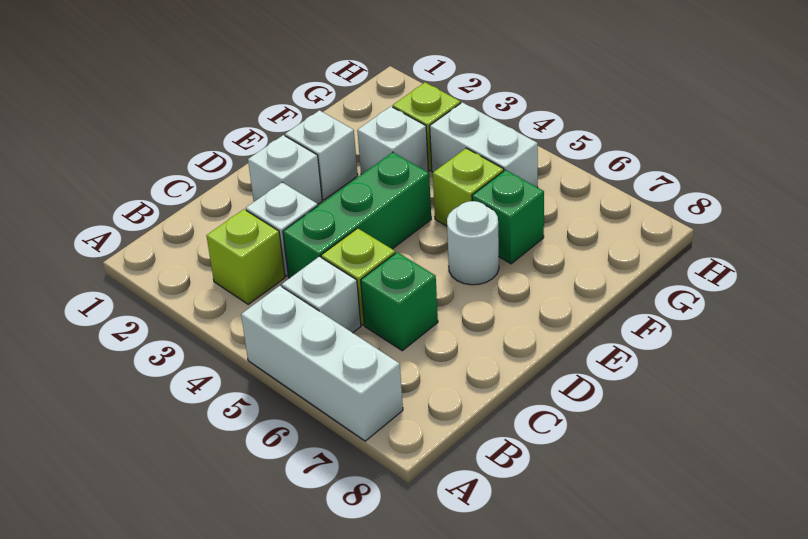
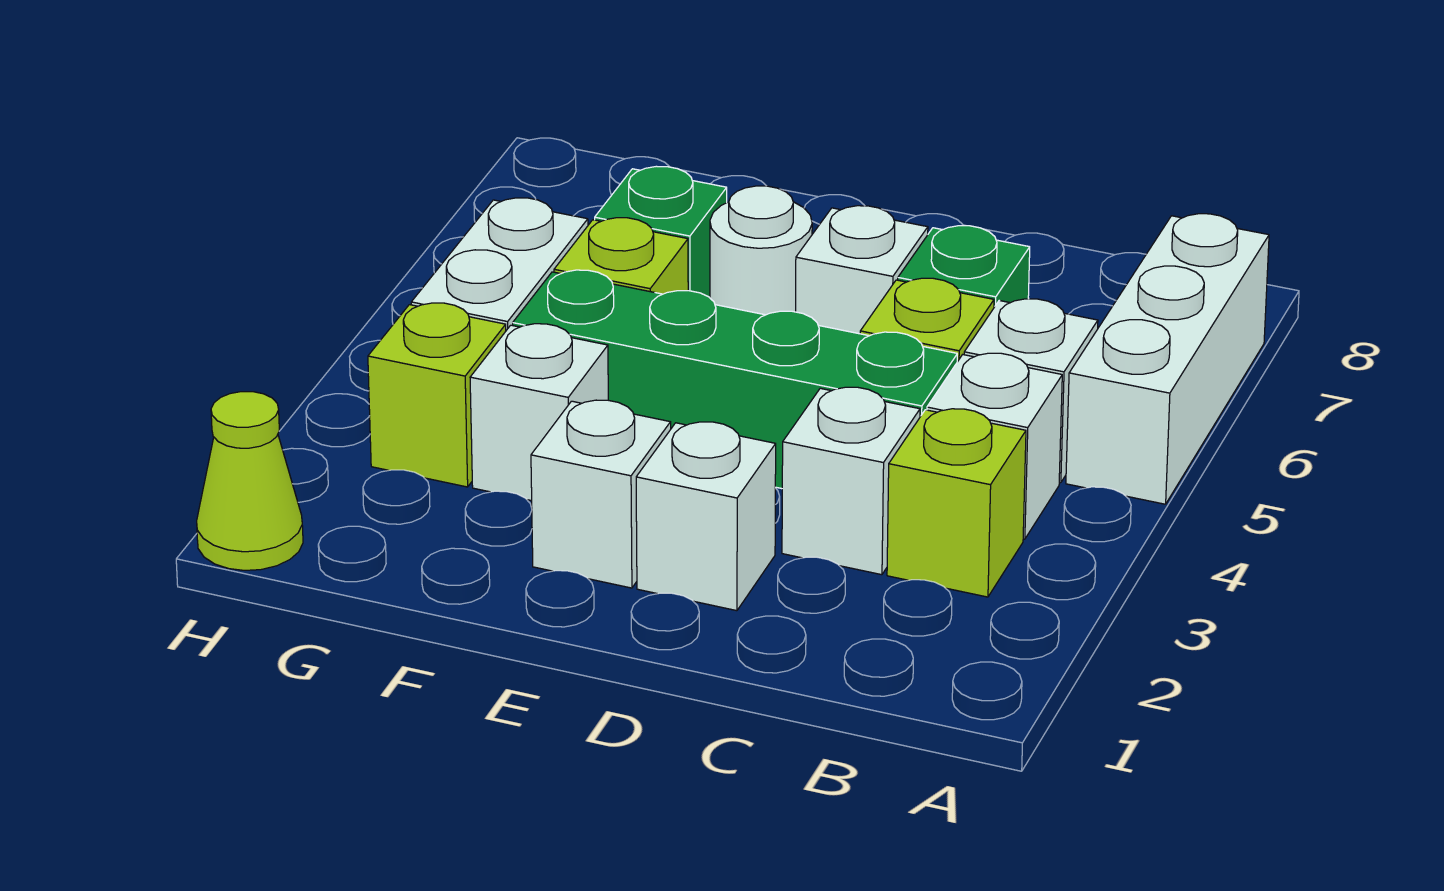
none -> white brick B4 level 1
green brick C4:E4 level 1 -> green brick C4:F4 level 1
none -> white brick D6 level 1
none -> lime cone H1 level 1

